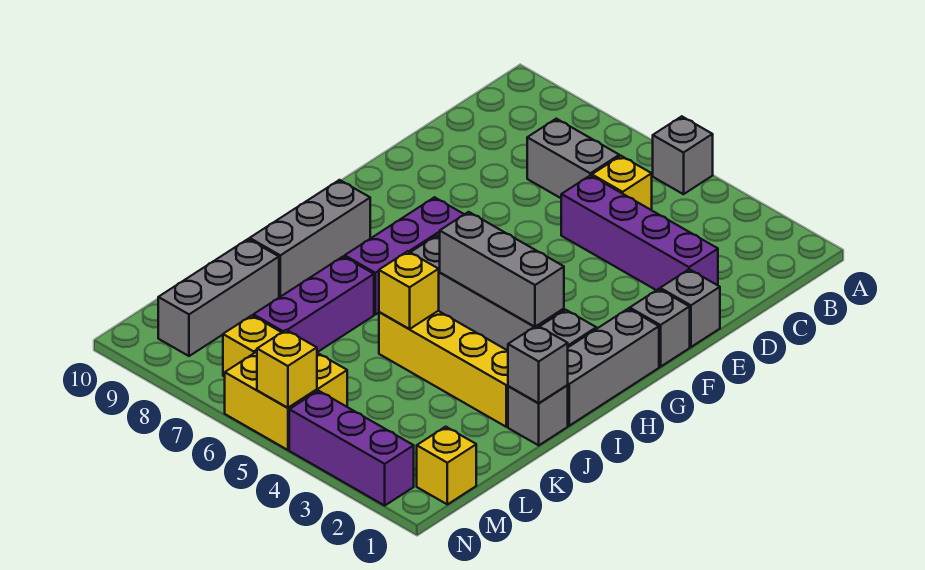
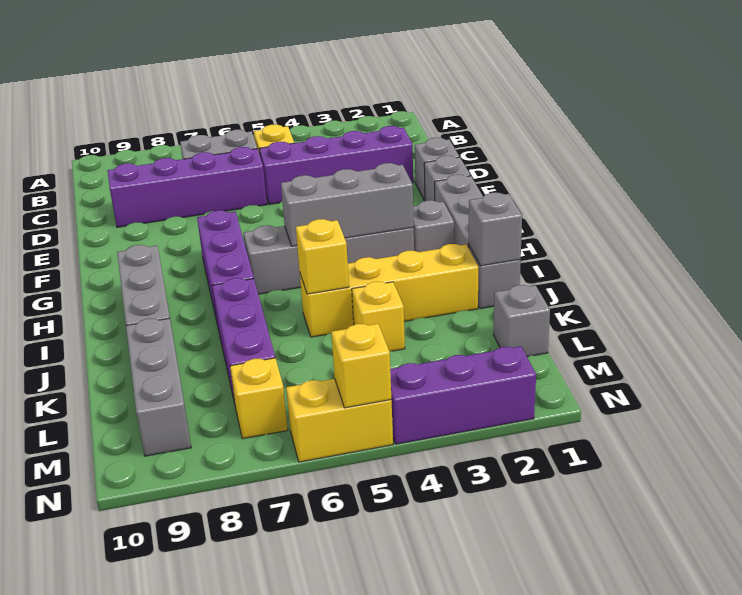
grey brick A5 level 1 -> grey brick L1 level 1
none -> purple brick D6:D9 level 1
yellow brick M1 level 1 -> yellow brick K4 level 1
yellow brick M5:N6 level 1 -> yellow brick N5:N6 level 1

